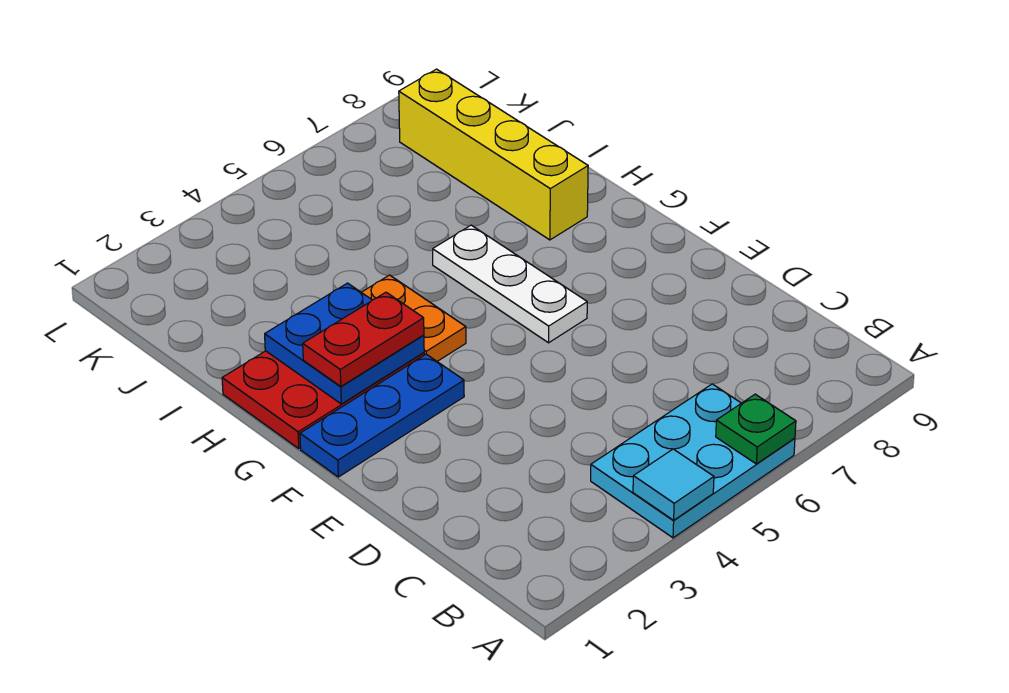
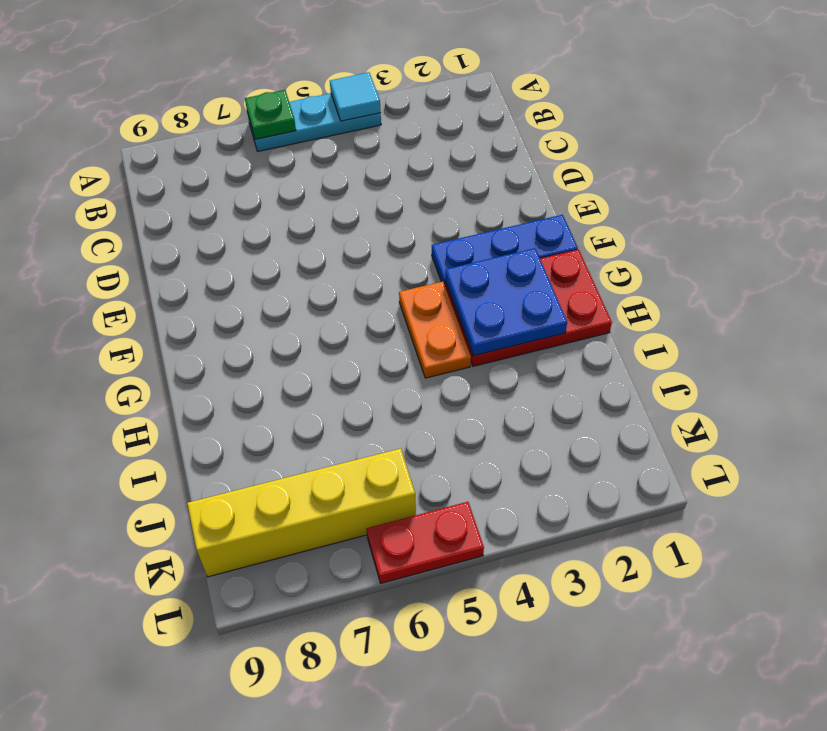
cyan plate A4:B6 level 1 -> cyan plate A4:A6 level 1
white plate F6:H6 level 1 -> none
red plate G2:G3 level 3 -> red plate L5:L6 level 1
yellow brick H8:K8 level 1 -> yellow brick K6:K9 level 1

